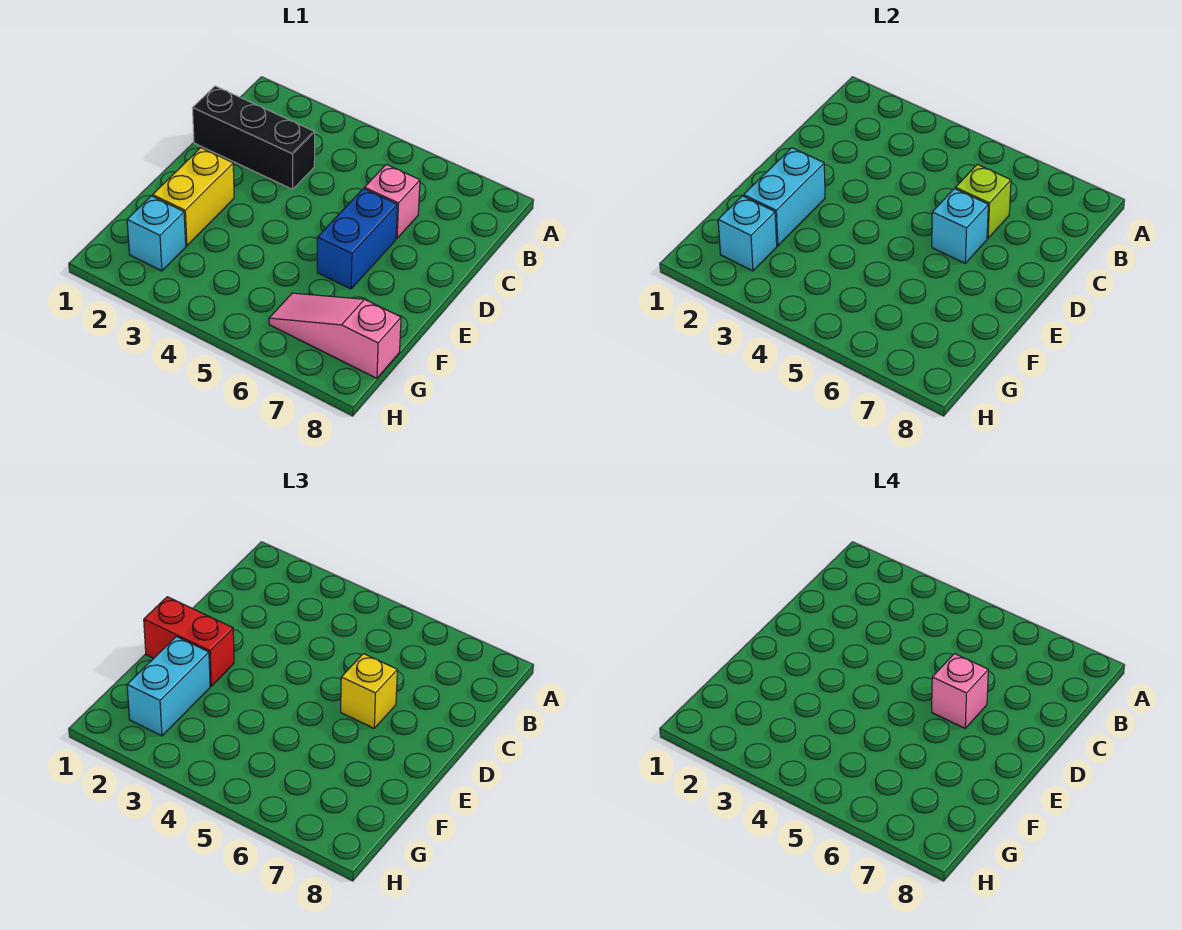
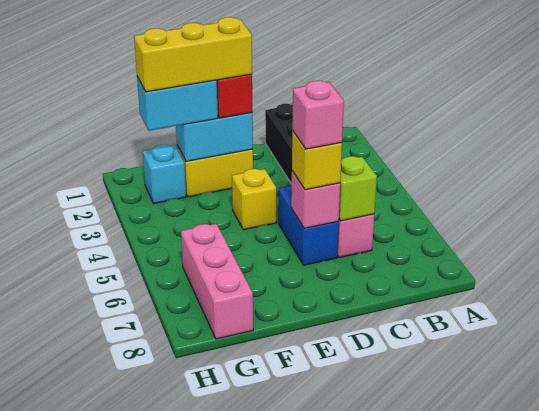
blue brick D6:E6 level 1 -> blue brick D5:D6 level 1
cyan brick D6 level 2 -> pink brick D6 level 2
none -> yellow brick E2:G2 level 4
none -> yellow brick E4 level 1
cyan brick G2 level 2 -> none
pink slope G6:G8 level 1 top 8 -> pink brick G6:G8 level 1

